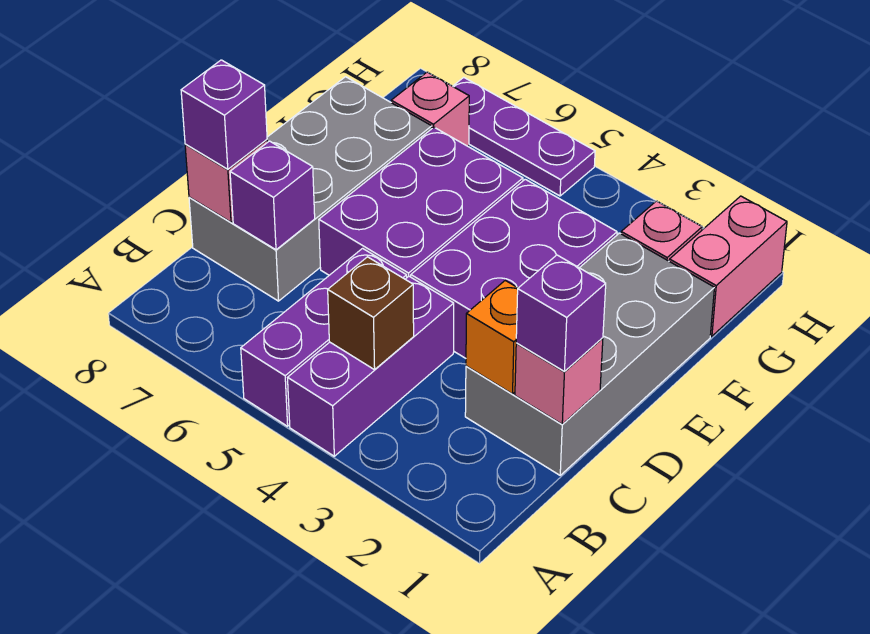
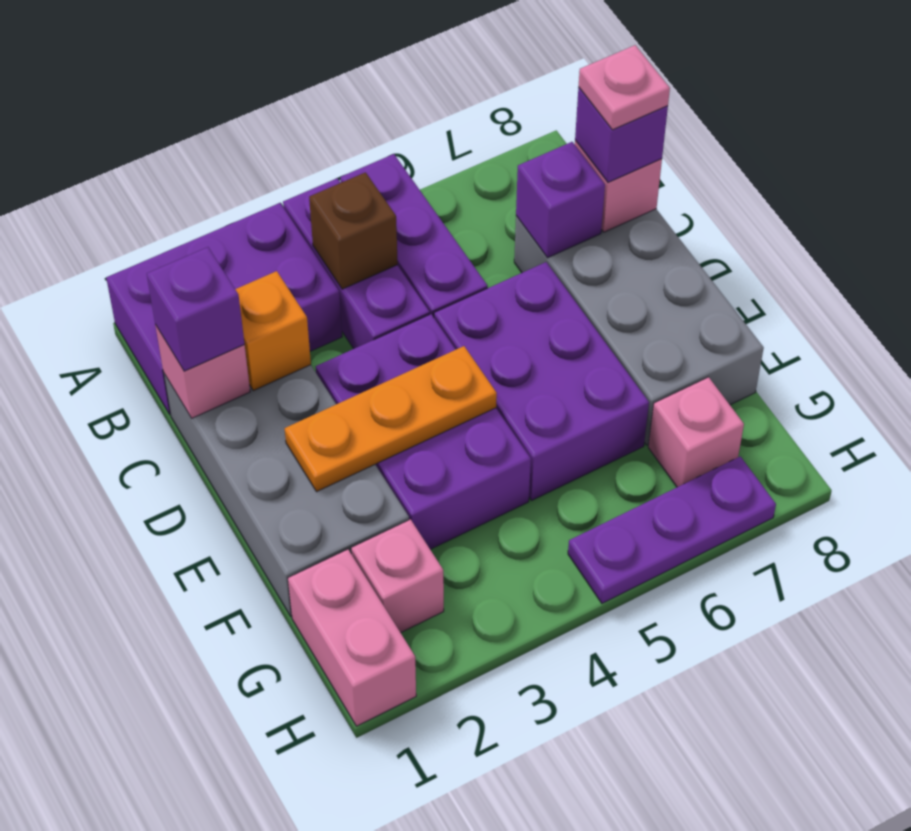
none -> purple brick A1:B3 level 1
none -> pink plate C8 level 4
none -> orange plate E2:E4 level 2

